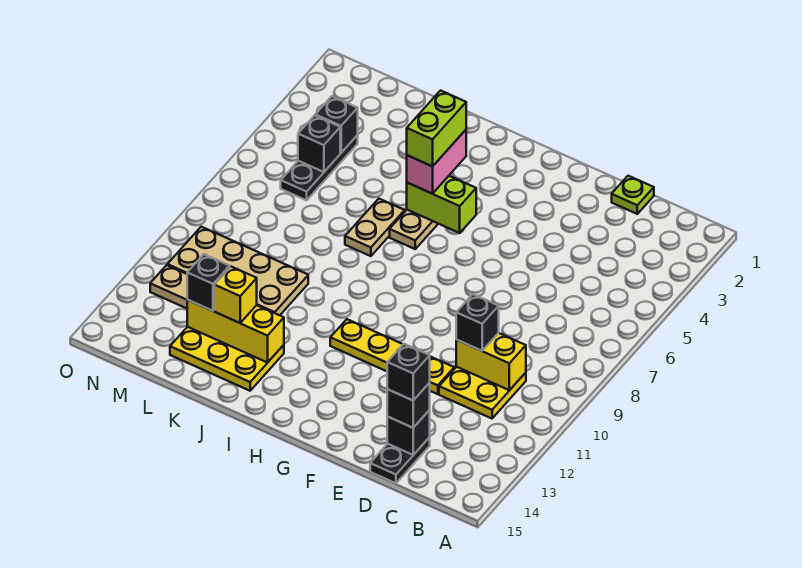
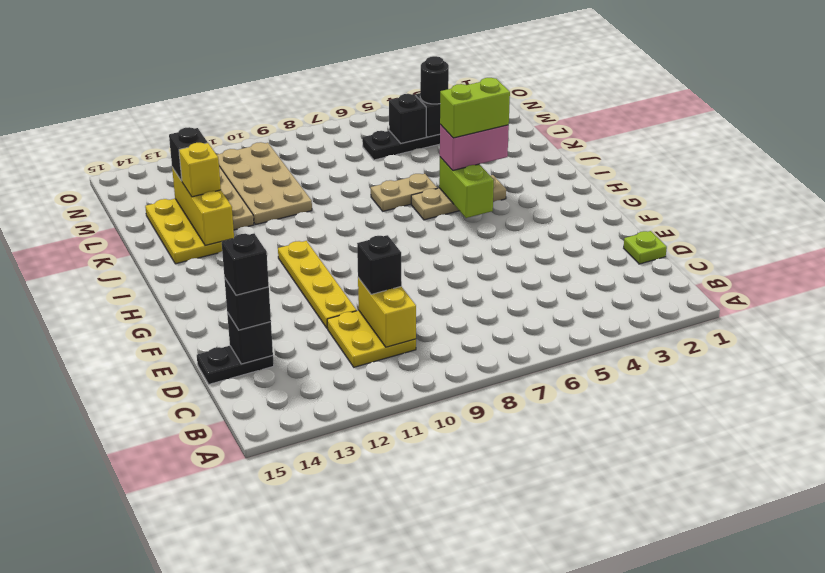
none -> black round brick M4 level 3

